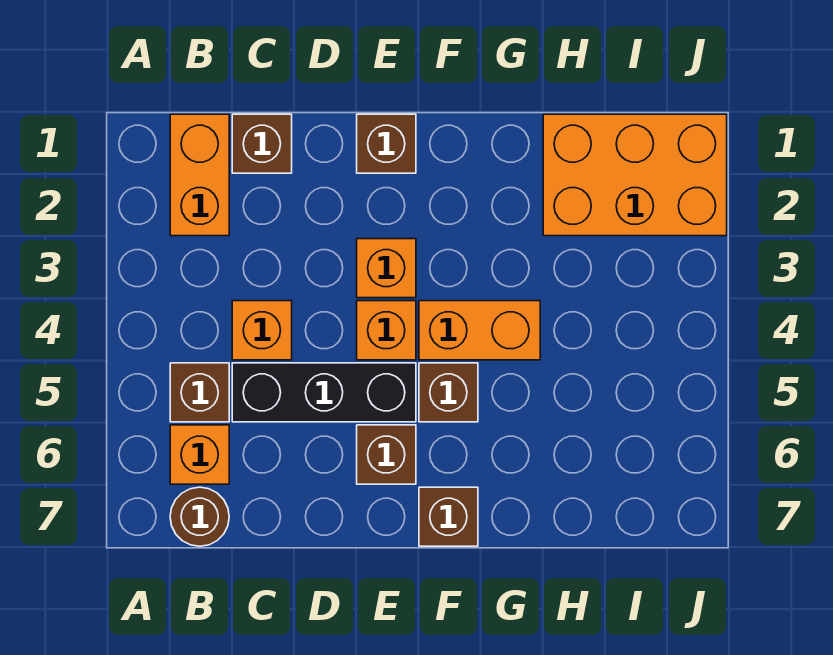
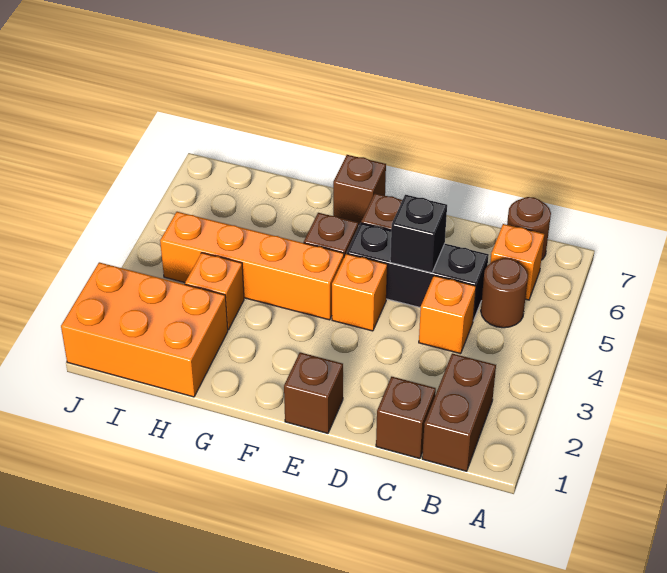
orange brick B1:B2 level 1 -> brown brick B1:B2 level 1
brown brick B5 level 1 -> brown round brick B5 level 1
none -> black brick D5 level 2
orange brick E3 level 1 -> orange brick H3 level 1
orange brick F4:G4 level 1 -> orange brick F4:I4 level 1

